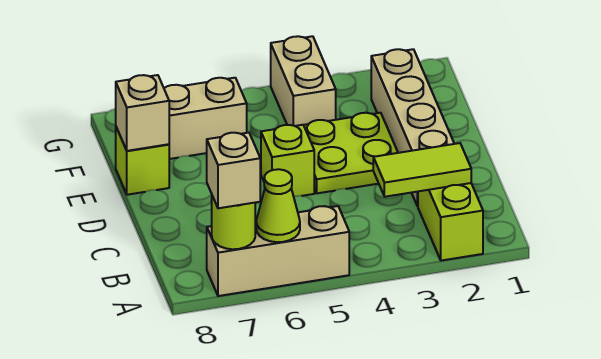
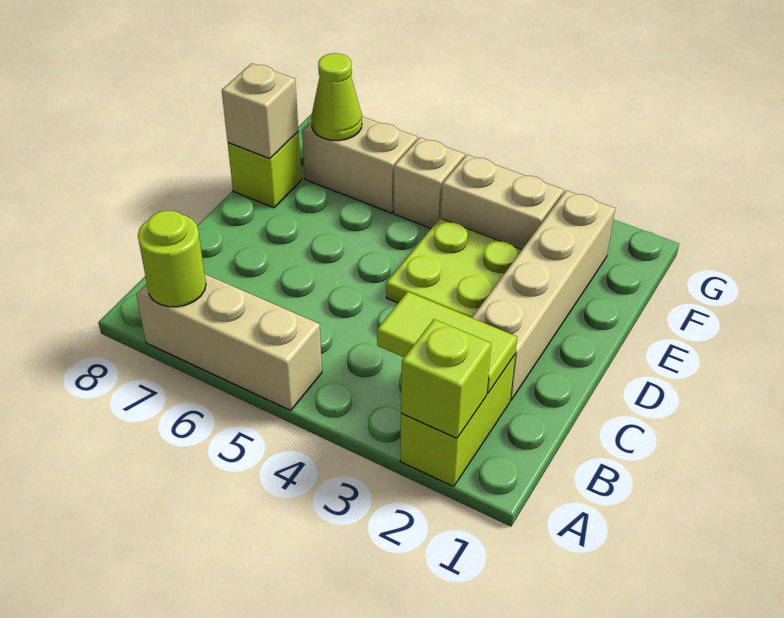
lime cone A6 level 2 -> lime cone F7 level 2
tan brick A7 level 3 -> tan brick F5 level 1
lime brick D5 level 1 -> lime brick A2 level 2
tan brick F4:G4 level 1 -> tan brick F3:F4 level 1

